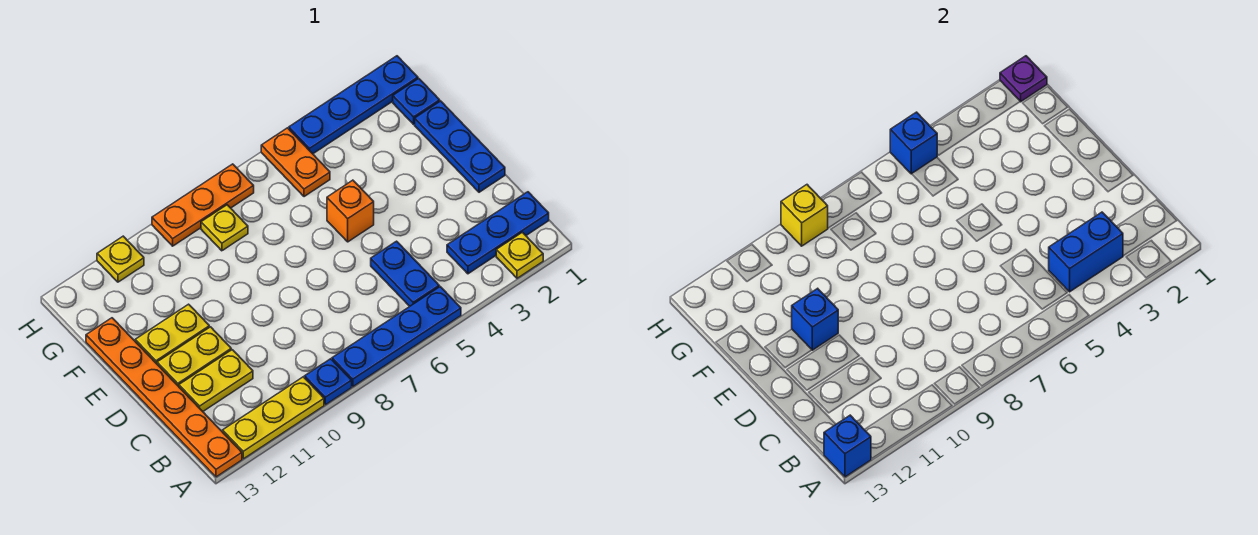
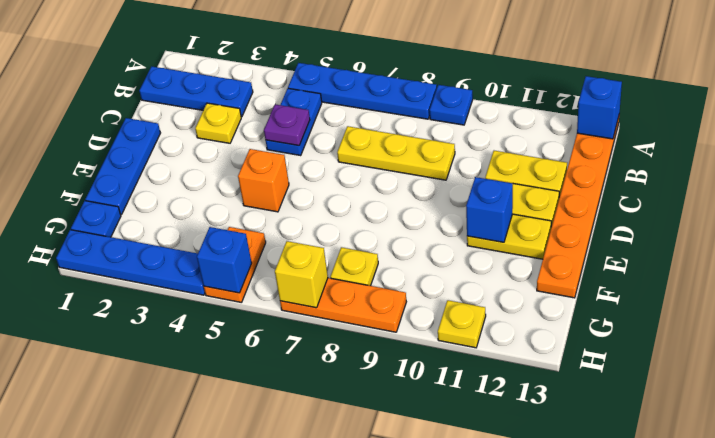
yellow plate A2 level 1 -> yellow plate C3 level 1
yellow plate A10:A12 level 1 -> yellow plate C7:C9 level 1
blue brick B3:B4 level 2 -> none
purple plate H1 level 2 -> purple plate C5 level 2
yellow brick H9 level 2 -> yellow brick H7 level 2

